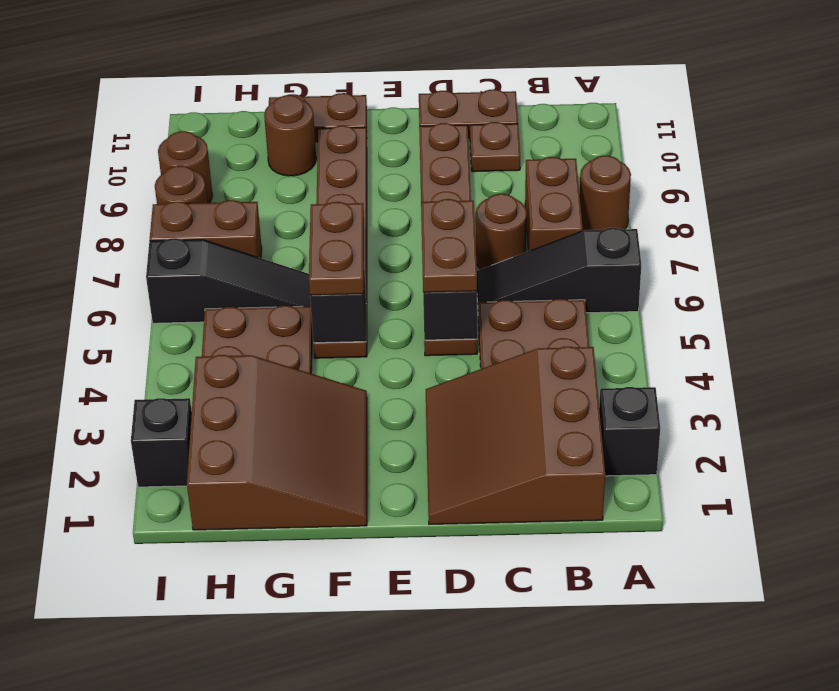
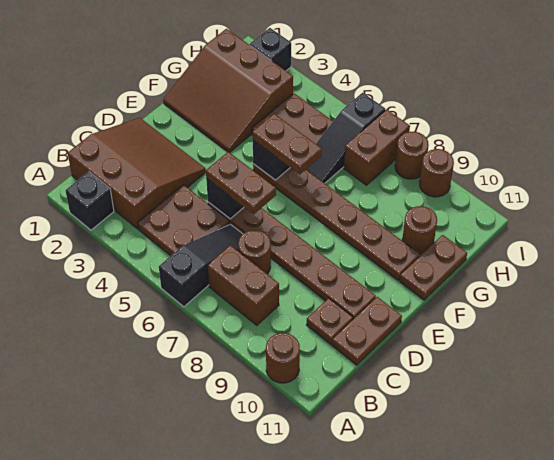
brown round brick A8 level 1 -> brown round brick A10 level 1

